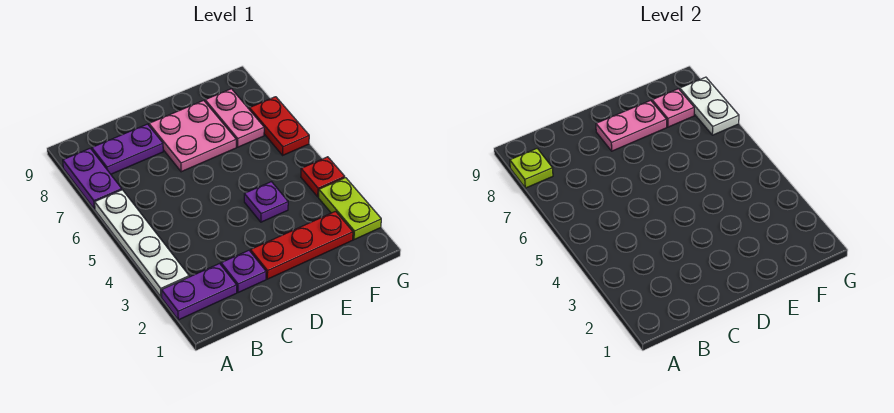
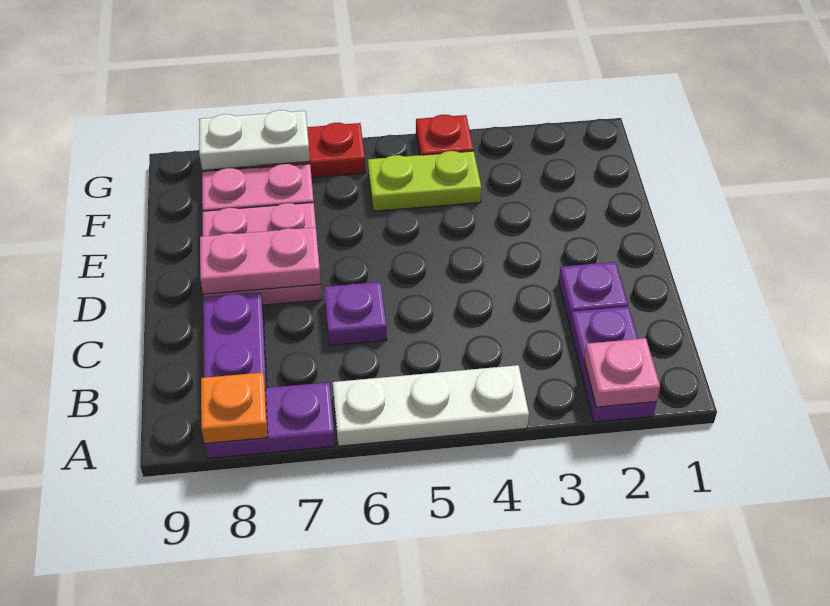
white plate A3:A6 level 1 -> white plate A4:A6 level 1
lime plate A8 level 2 -> orange plate A8 level 2
red plate D2:F2 level 1 -> none
pink plate D8:E8 level 2 -> pink plate D7:D8 level 2
purple plate E4 level 1 -> purple plate C6 level 1
pink plate F8 level 2 -> pink plate A2 level 2
lime plate G2:G3 level 1 -> lime plate F4:F5 level 1

